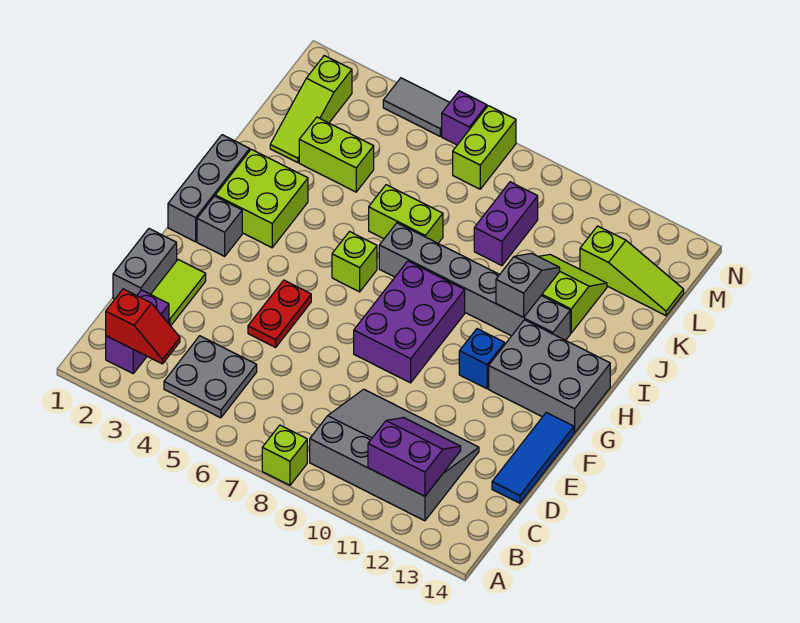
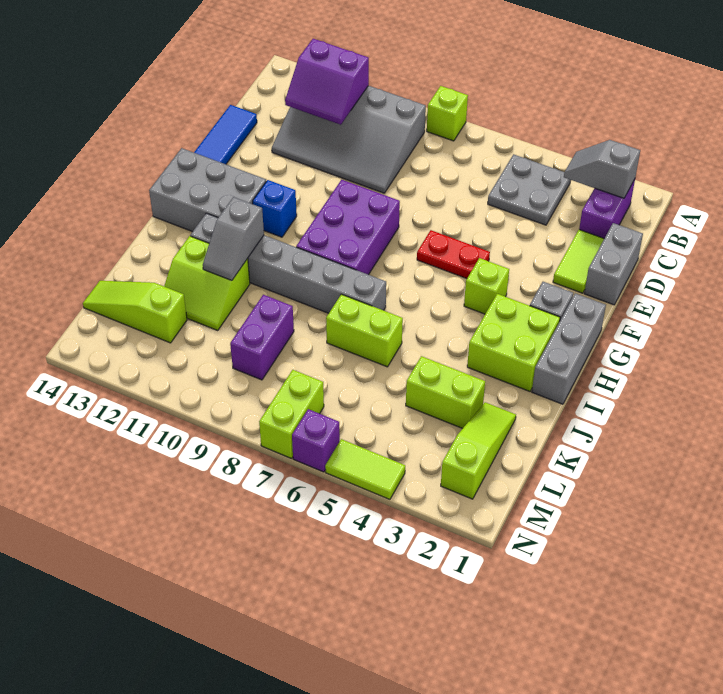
red slope B2:B3 level 2 top 2 -> grey slope B2:B3 level 2 top 2
red plate E5:F5 level 1 -> red plate F5:F6 level 1
lime brick H6 level 1 -> lime brick G4 level 1
grey tile N4:N5 level 1 -> lime tile N4:N5 level 1

